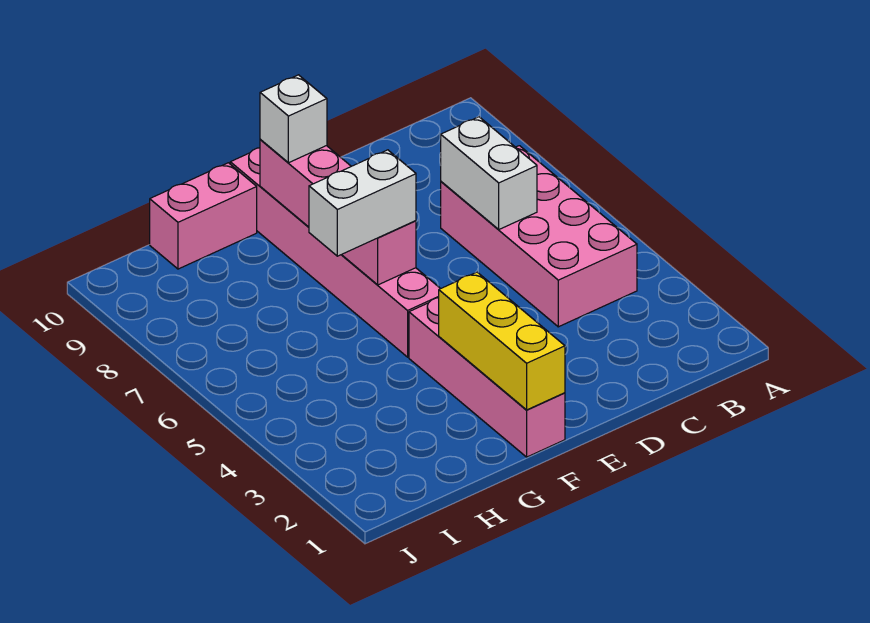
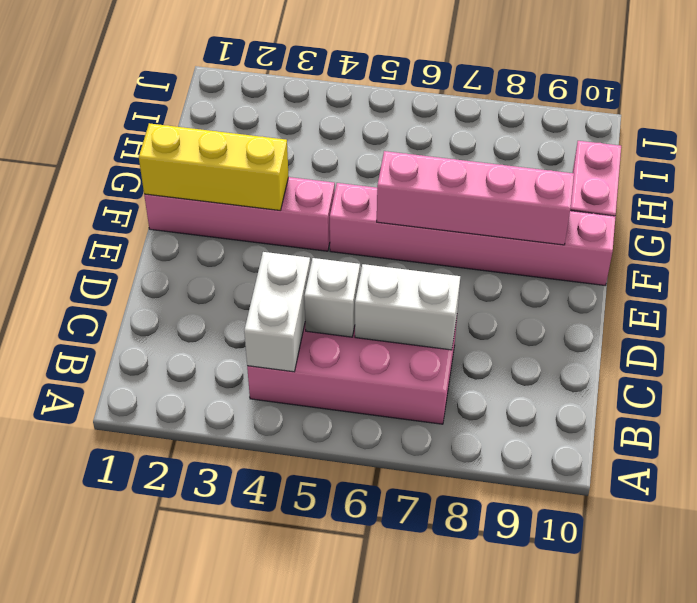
white brick F6:G6 level 3 -> white brick B4:C4 level 2
white brick F9 level 3 -> white brick C5 level 2

